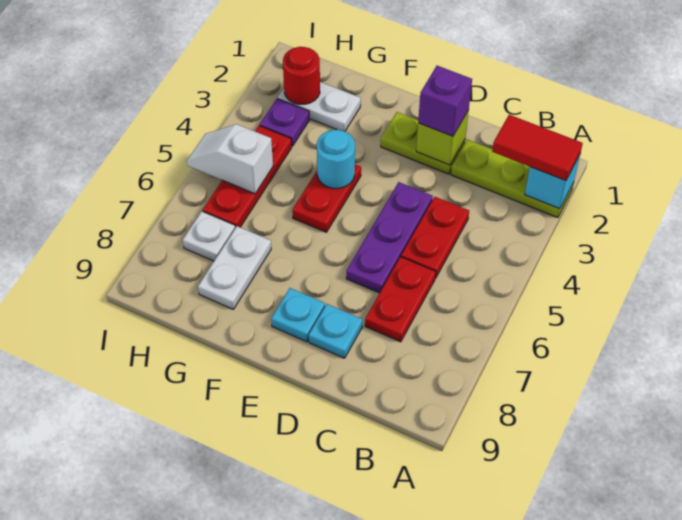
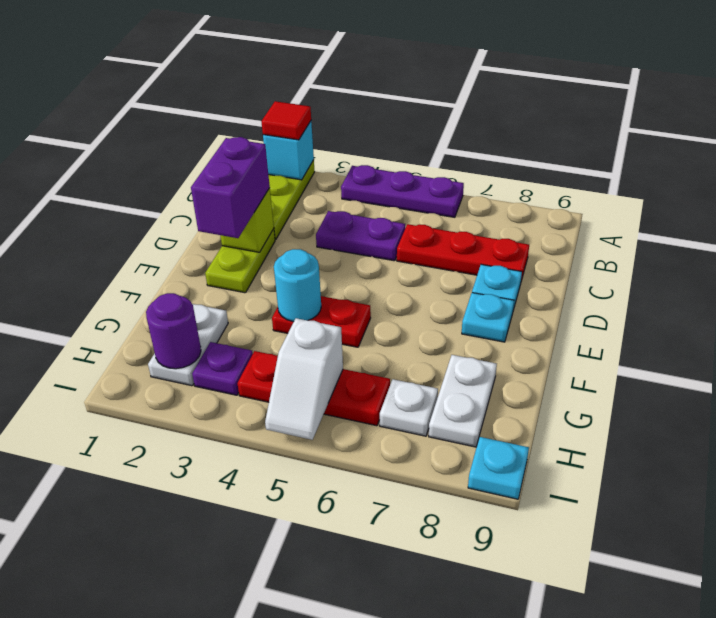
red tile A2:B2 level 3 -> red tile A2 level 3
red plate C4:C5 level 1 -> purple plate C4:C5 level 1
red plate C6:C7 level 1 -> red plate C6:C8 level 1
purple brick D2 level 3 -> purple brick D2:E2 level 3
purple plate D4:D6 level 1 -> purple plate A4:A6 level 1
white plate G7:G8 level 1 -> white plate G8:H8 level 1
red round brick H2 level 2 -> purple round brick H2 level 2
none -> cyan plate I9 level 1

